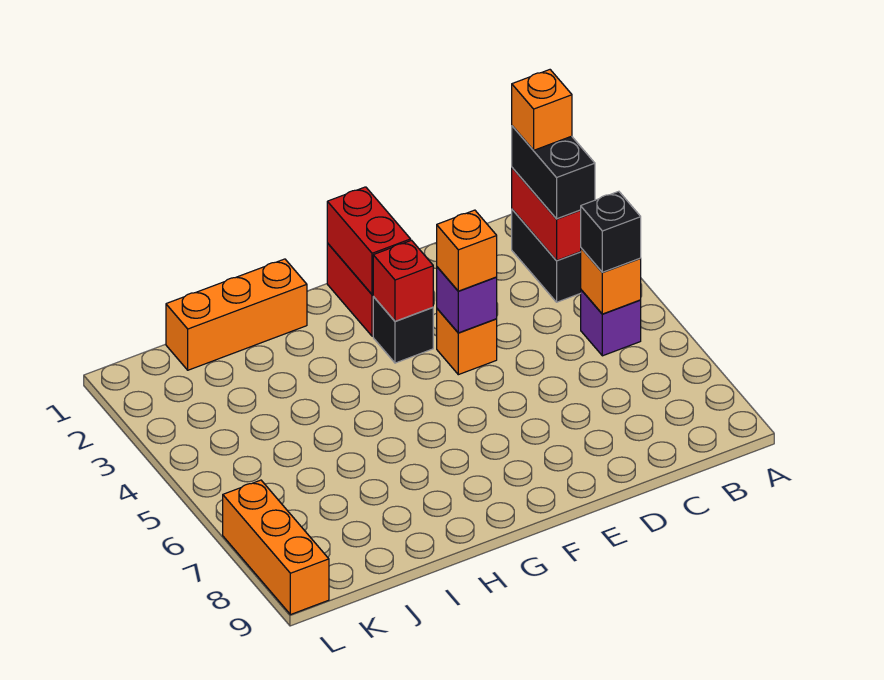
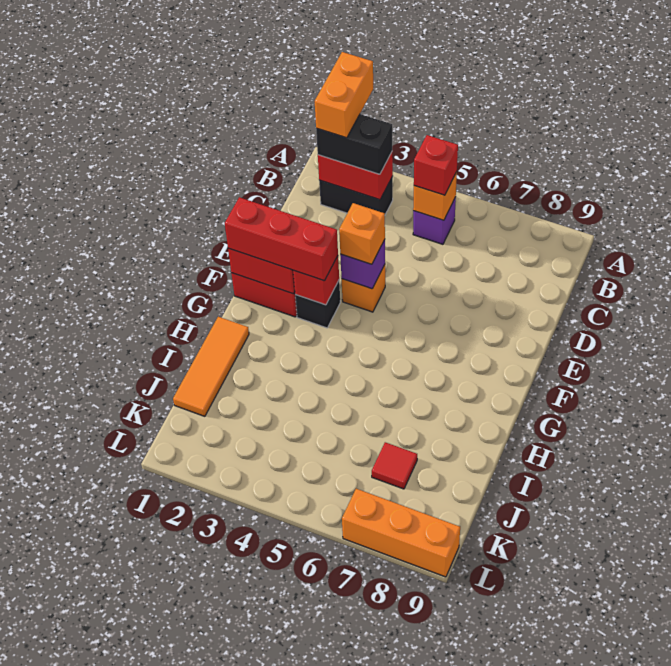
orange brick B2 level 4 -> orange brick A2:B2 level 4
black brick B5 level 3 -> red brick B5 level 3
none -> red brick F1:F3 level 3
orange brick H1:J1 level 1 -> orange tile H1:J1 level 1
none -> red tile J7 level 1

